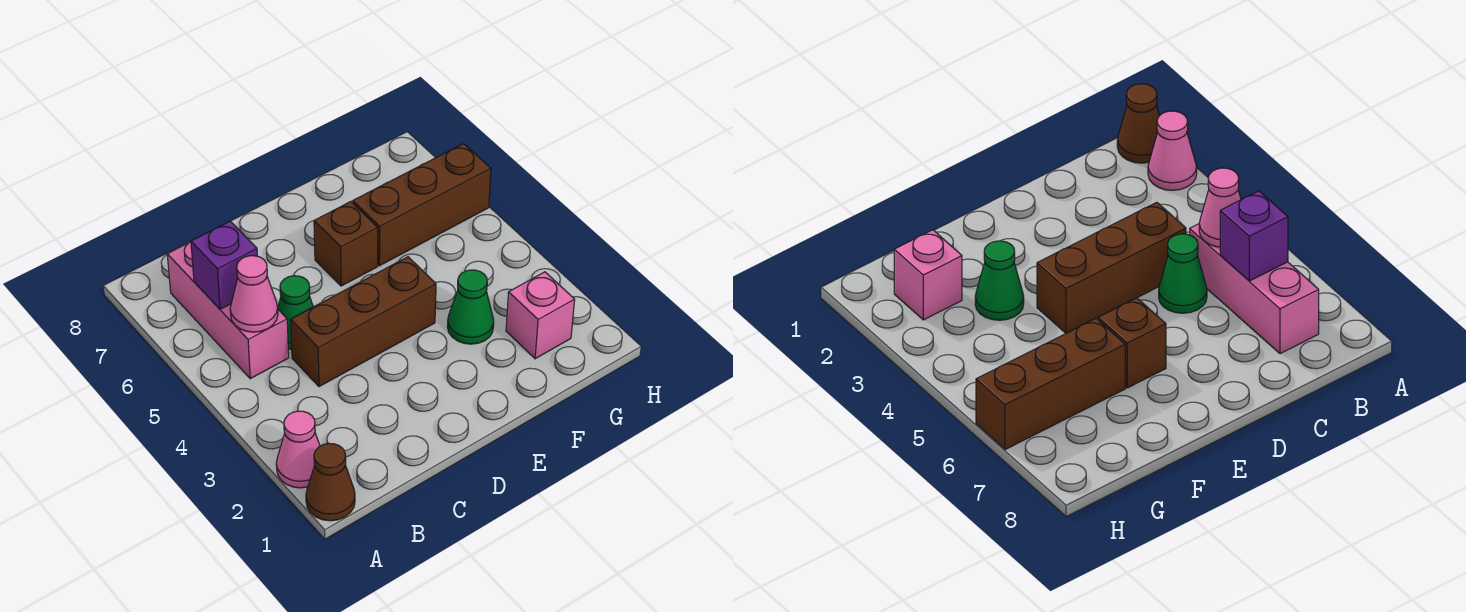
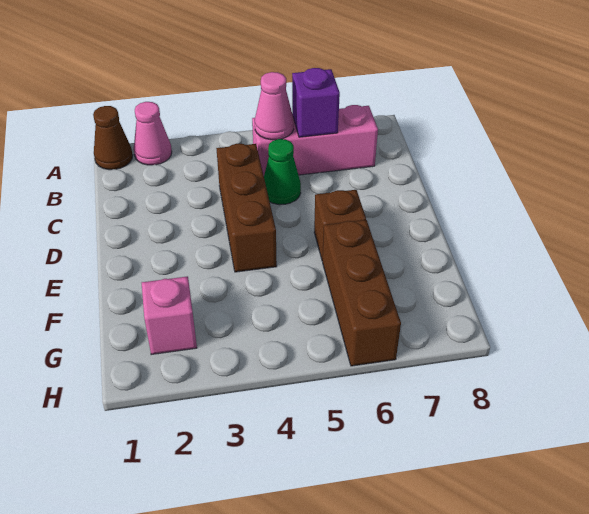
green cone F3 level 1 -> none

